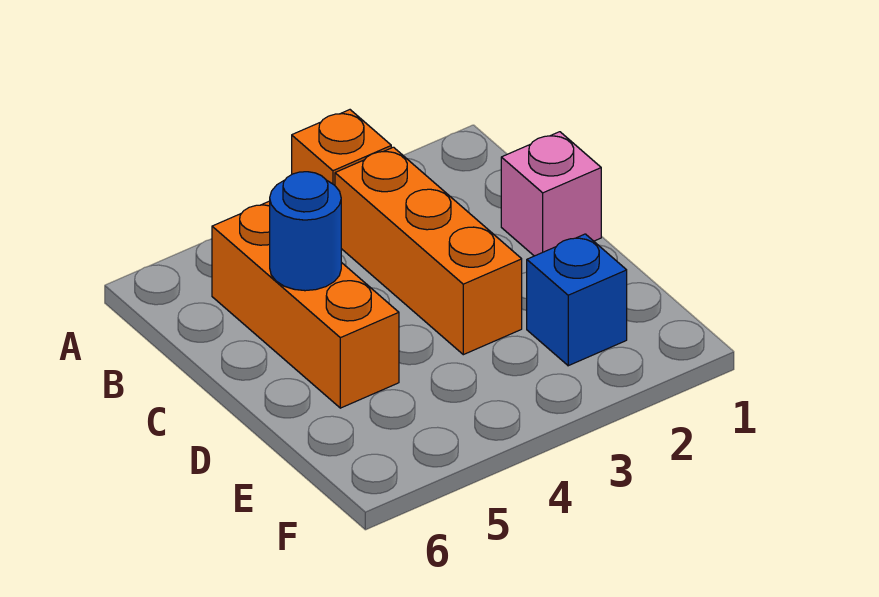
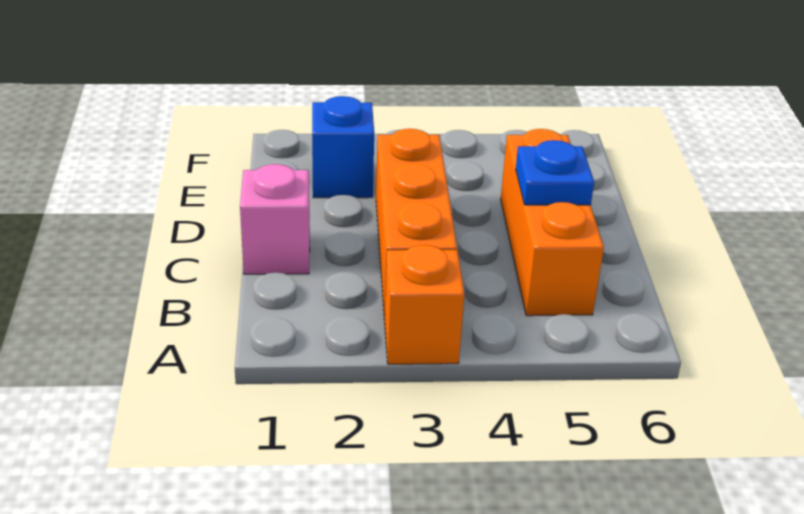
blue round brick C5 level 2 -> blue plate C5 level 2

